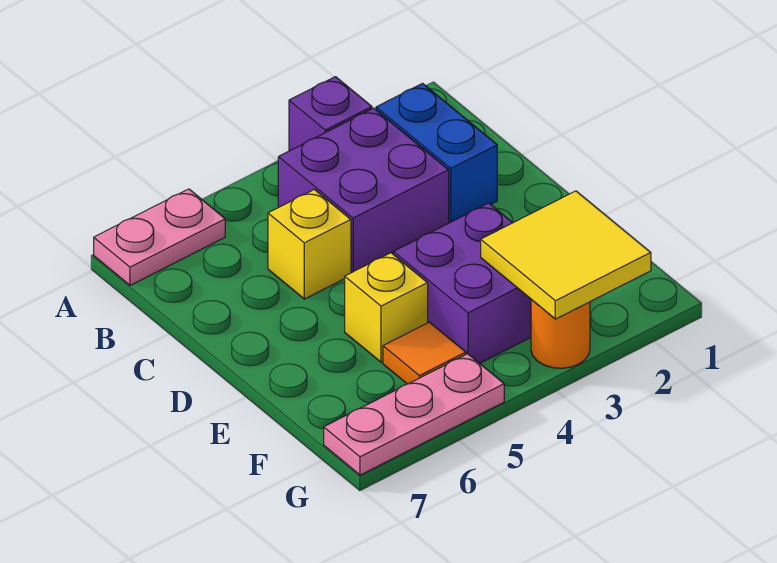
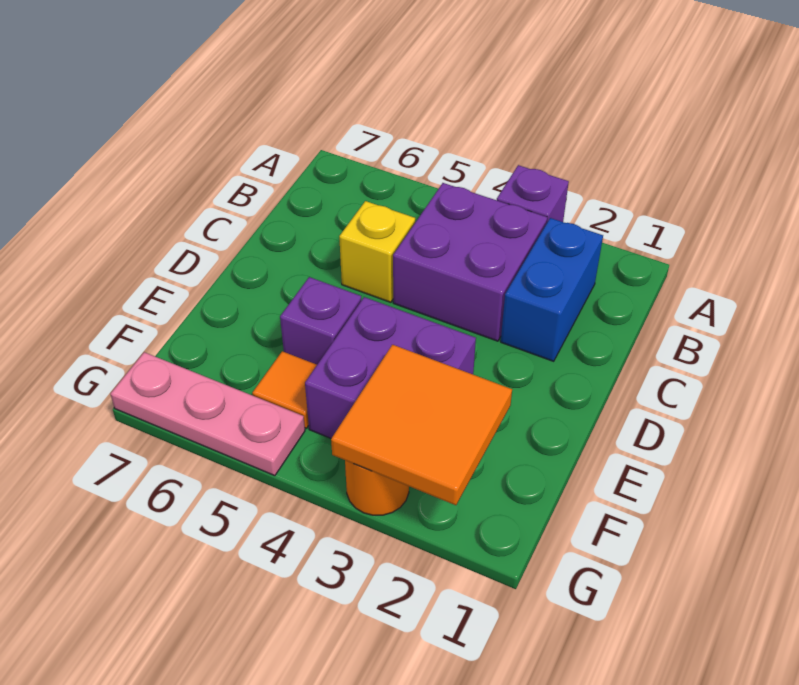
pink plate A6:A7 level 1 -> none
yellow brick E5 level 1 -> purple brick E5 level 1
yellow tile F2:G3 level 2 -> orange tile F2:G3 level 2

